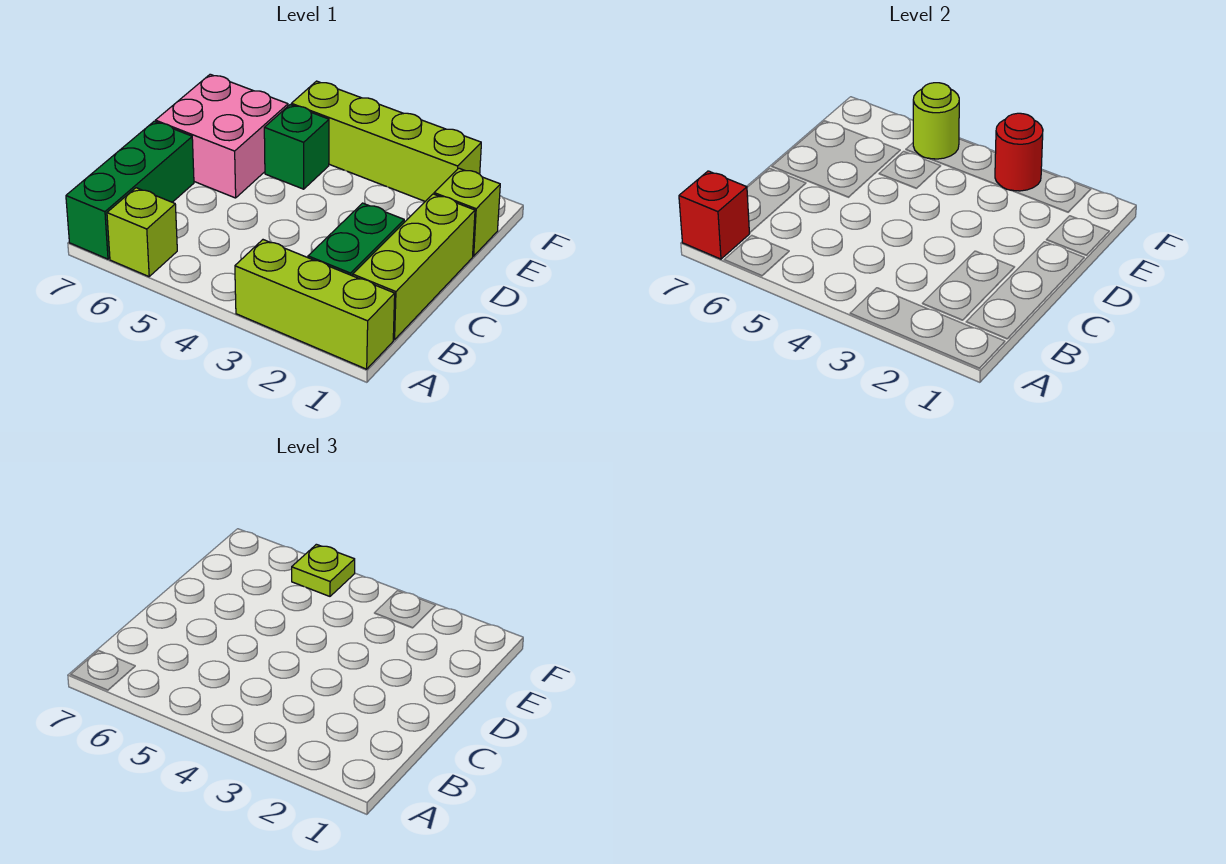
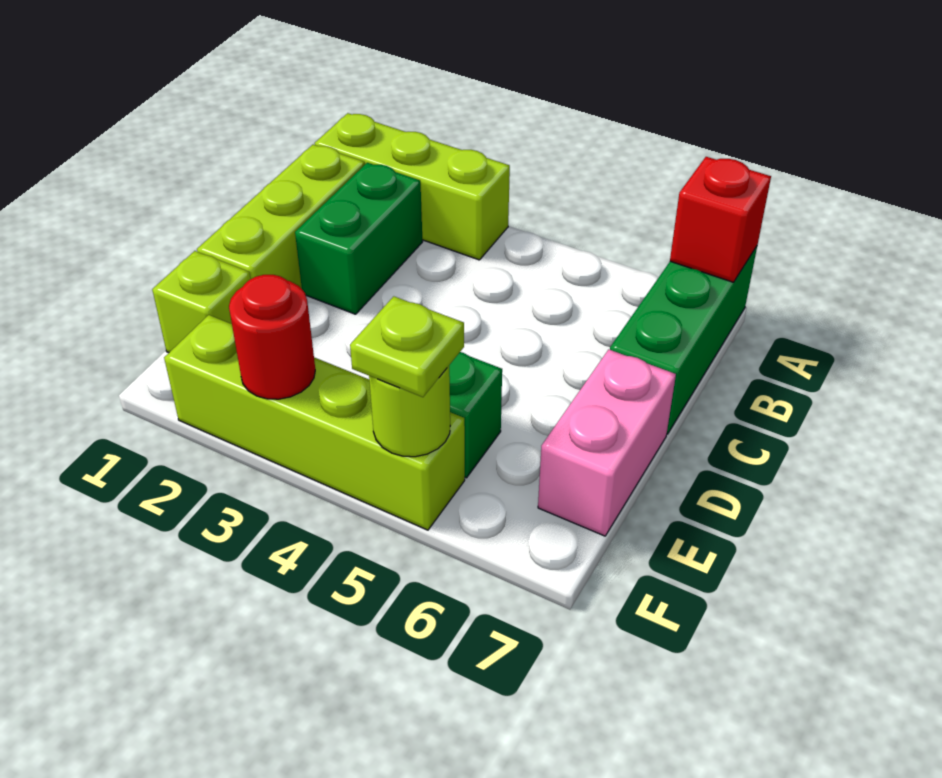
lime brick A6 level 1 -> none
pink brick D6:E7 level 1 -> pink brick D7:E7 level 1

